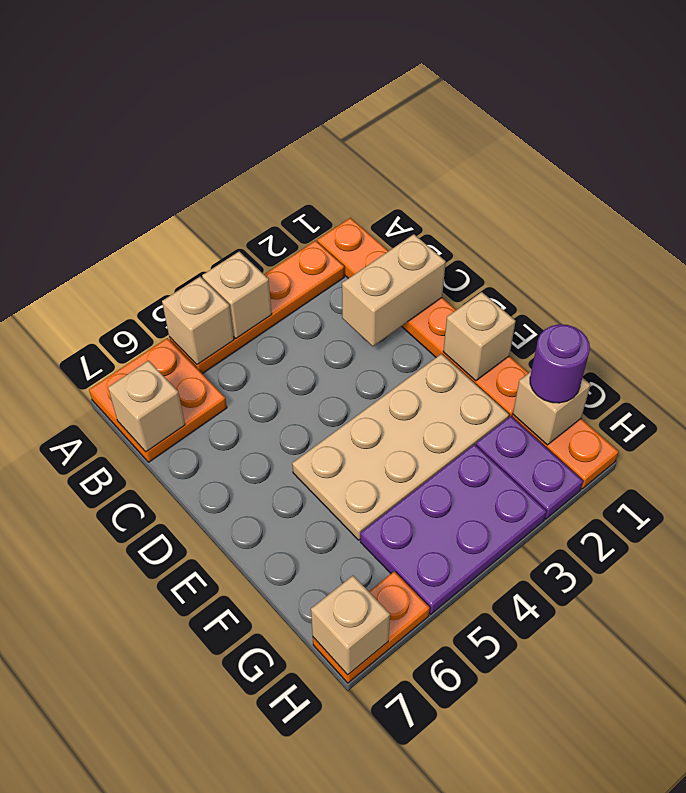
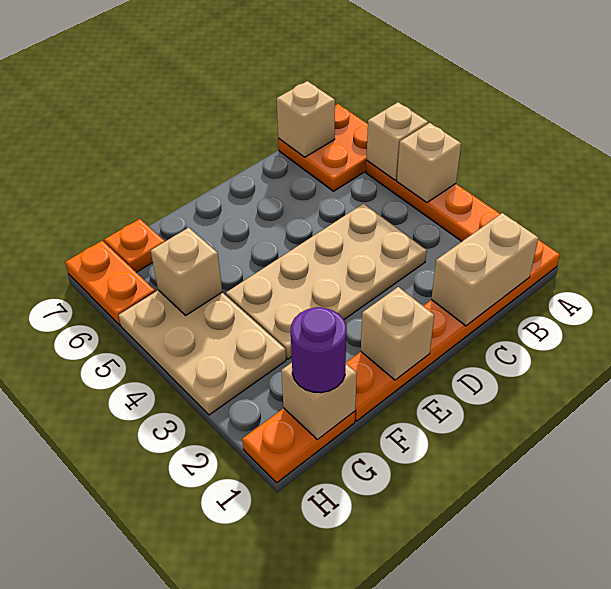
tan brick C1:C2 level 2 -> tan brick B1:C1 level 2
tan plate E2:F5 level 1 -> tan plate C3:F4 level 1
purple plate G2:H2 level 1 -> none
purple plate G3:H5 level 1 -> tan plate G3:H5 level 1
none -> orange plate G7 level 1
tan brick H7 level 2 -> tan brick G5 level 2

